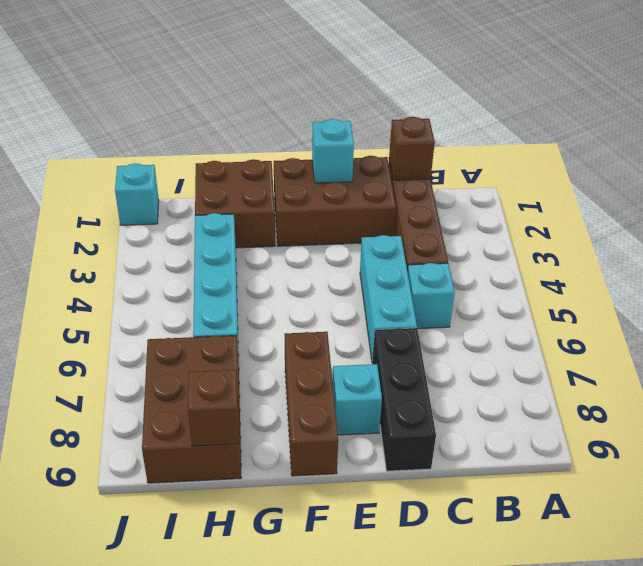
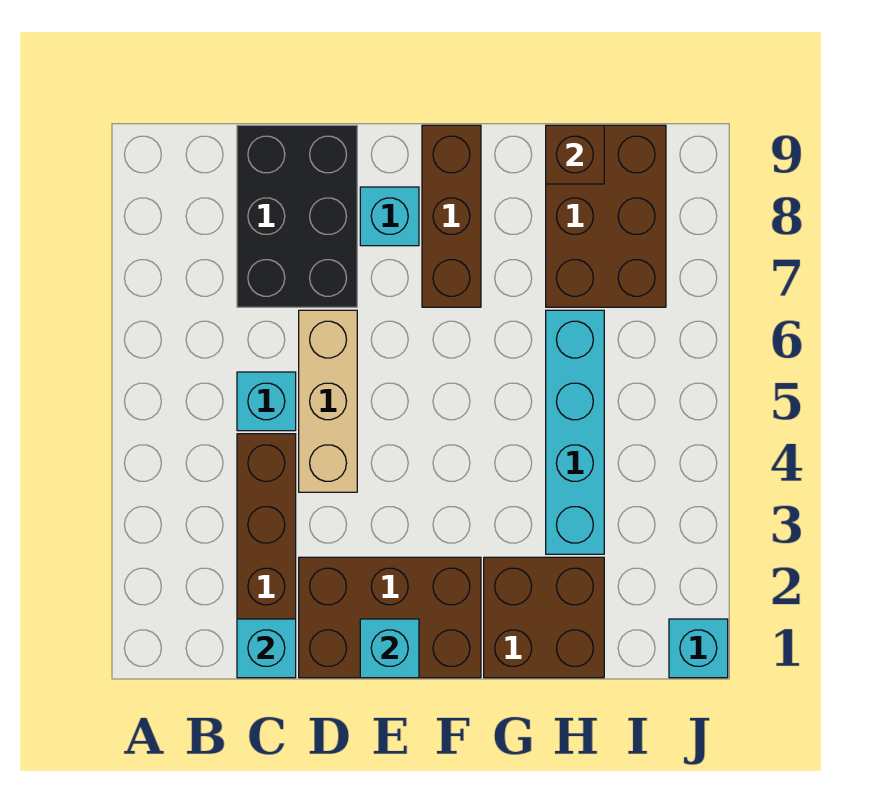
brown brick C1 level 2 -> cyan brick C1 level 2
cyan brick D4:D6 level 1 -> tan brick D4:D6 level 1
black brick D7:D9 level 1 -> black brick C7:D9 level 1

